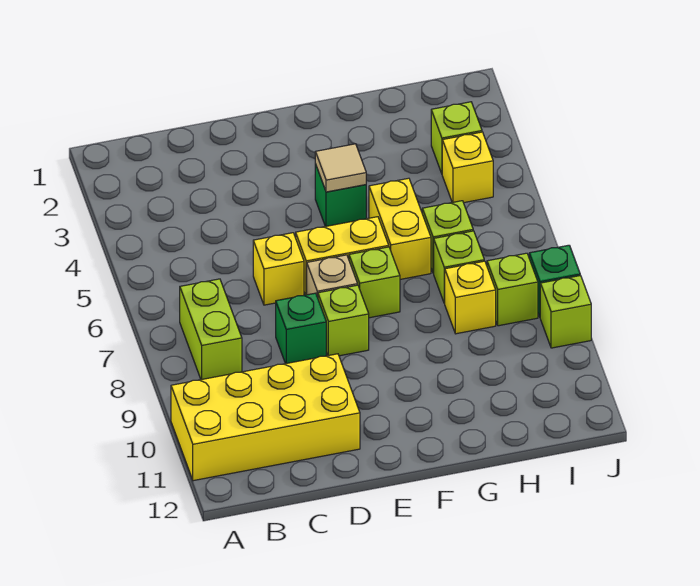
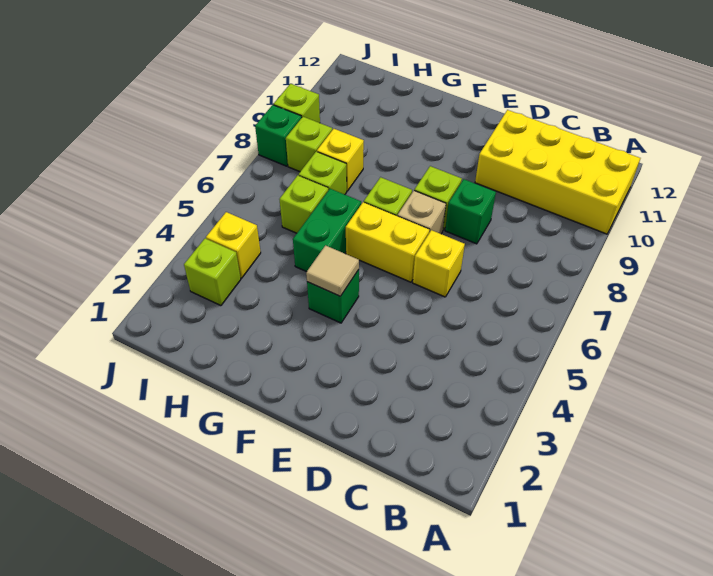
lime brick B7:B8 level 1 -> none
yellow brick G5:G6 level 1 -> green brick G5:G6 level 1

